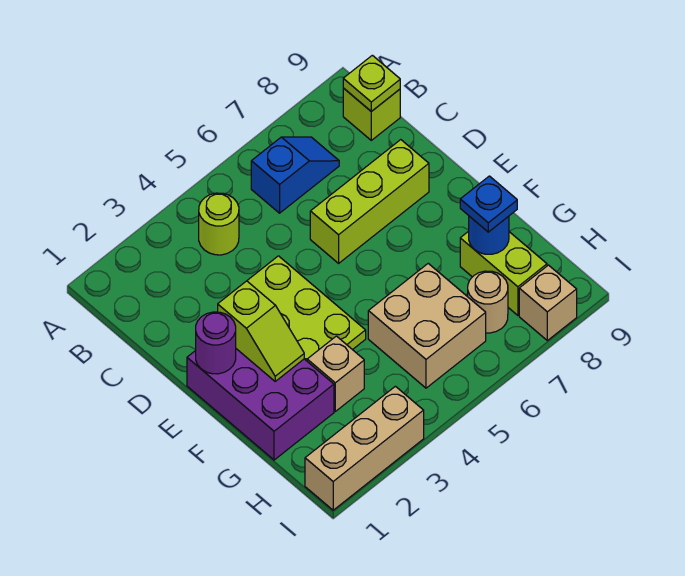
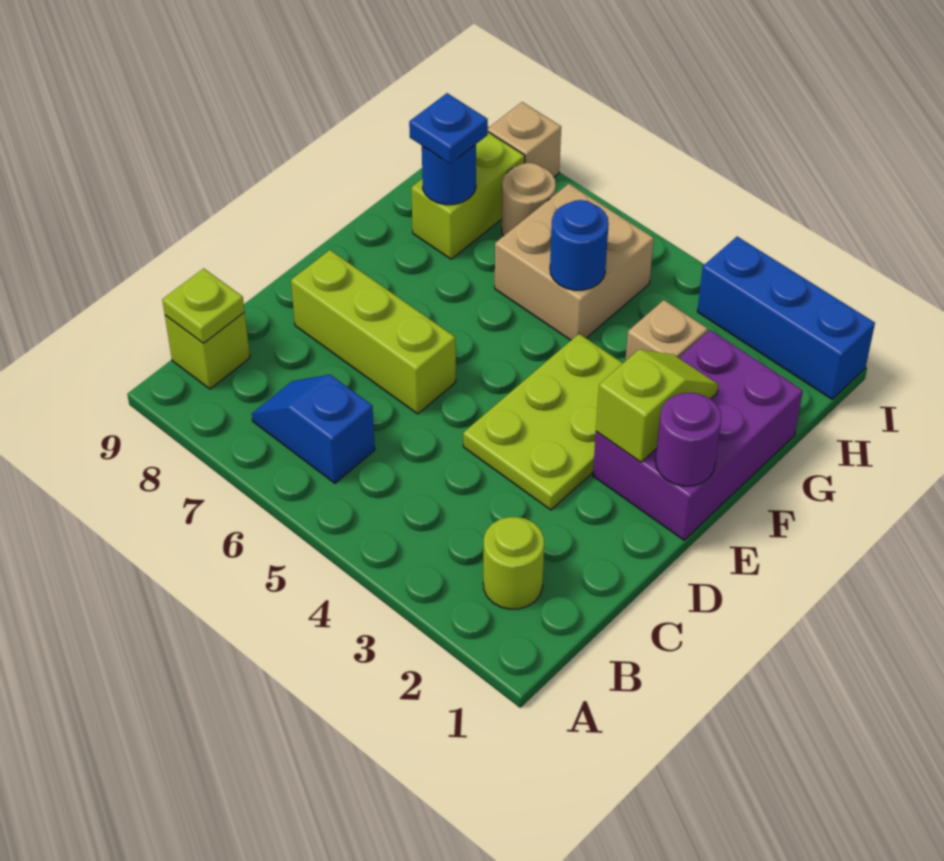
lime round brick B4 level 1 -> lime round brick B2 level 1
none -> blue round brick G5 level 2
tan brick I1:I3 level 1 -> blue brick I1:I3 level 1

